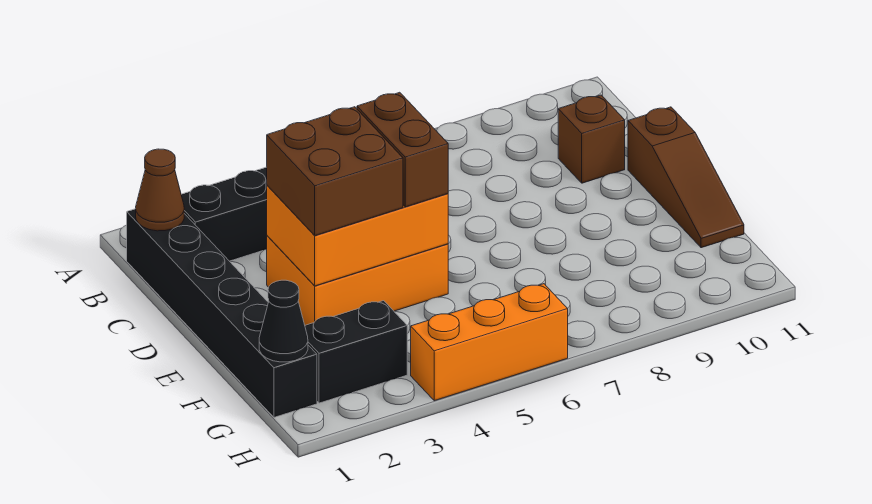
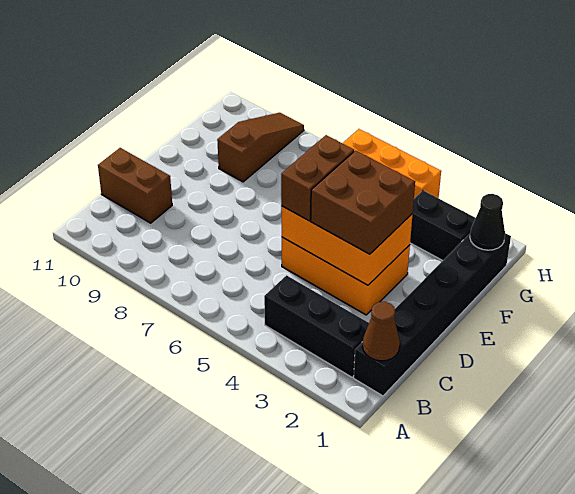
brown brick C10 level 1 -> brown brick C10:C11 level 1
brown slope D11:F11 level 1 top D -> brown slope F9:H9 level 1 top F

